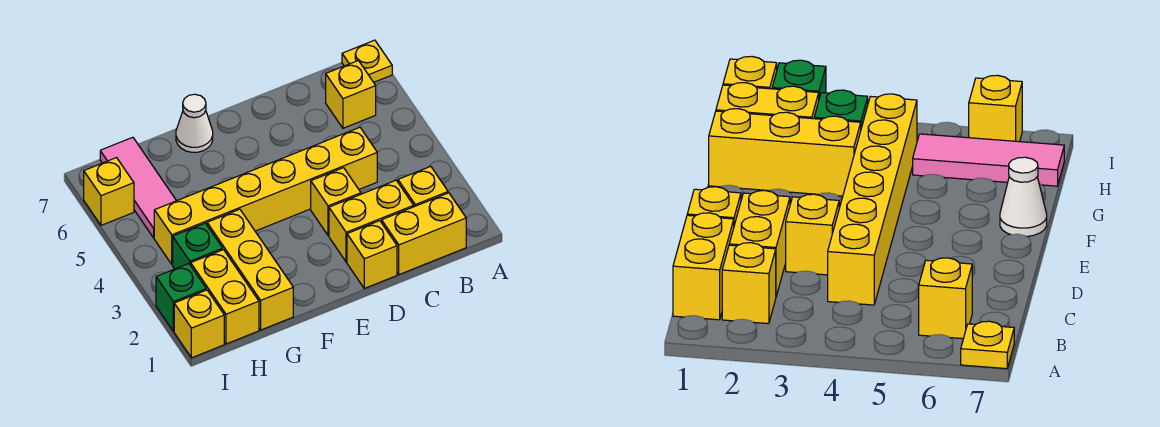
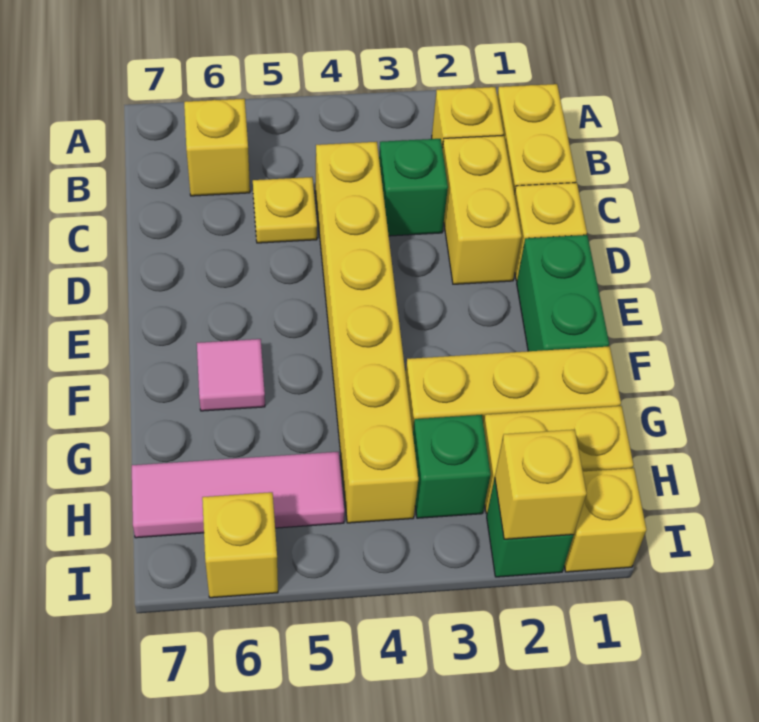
yellow plate A7 level 1 -> yellow plate C5 level 1
none -> green brick C3 level 1
yellow brick D3 level 1 -> yellow brick I2 level 2
none -> green brick E1:F1 level 1
none -> pink tile F6 level 1
white cone F7 level 1 -> none

